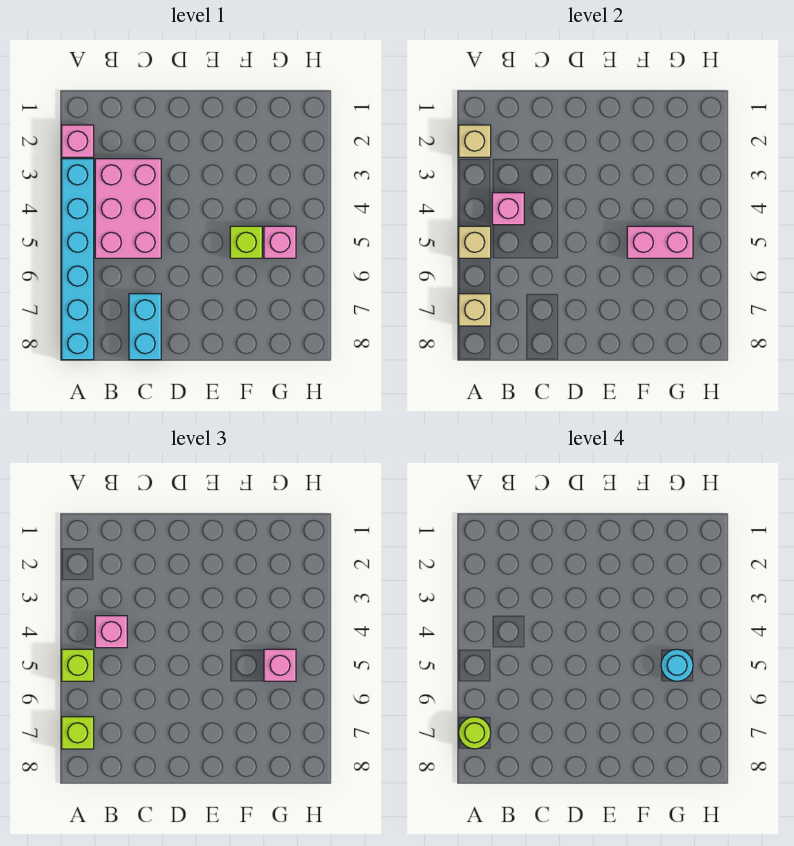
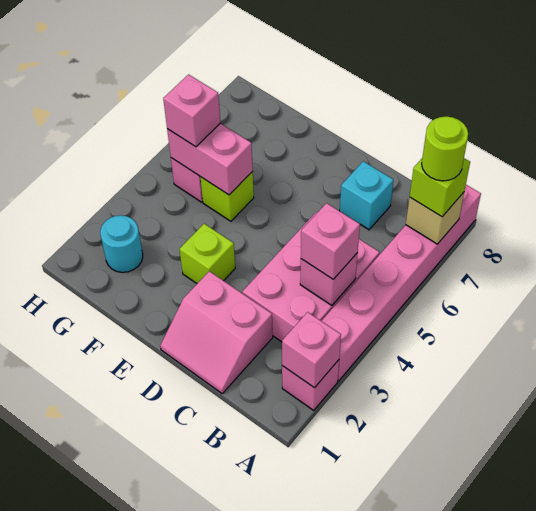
tan brick A2 level 2 -> pink brick A2 level 2
cyan brick A3:A8 level 1 -> pink brick A3:A8 level 1
tan brick A5 level 2 -> none
lime brick A5 level 3 -> lime brick E3 level 1
none -> pink slope C1:D2 level 1 top 2
cyan brick C7:C8 level 1 -> cyan brick C7 level 1
cyan round brick G5 level 4 -> cyan round brick G2 level 1

